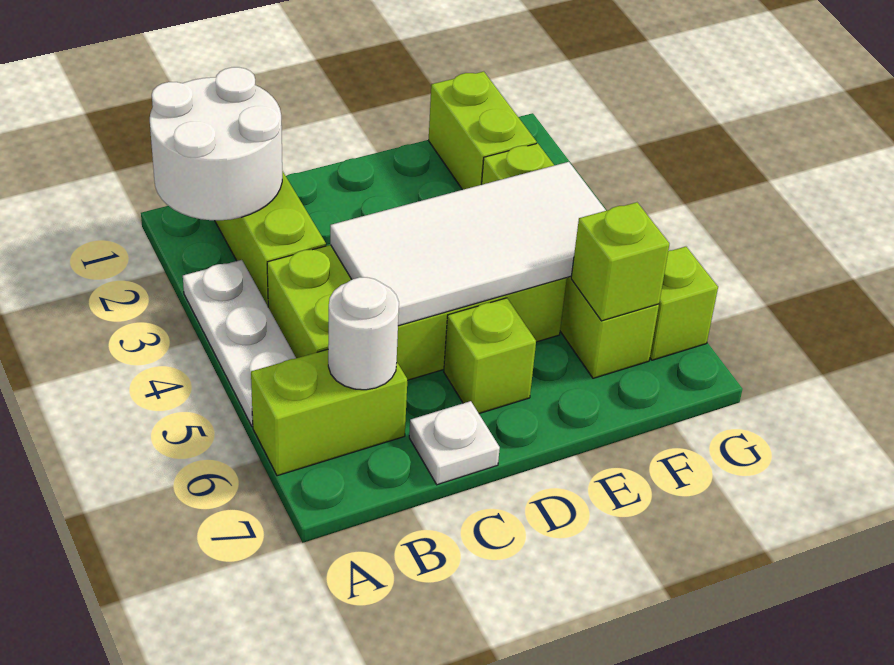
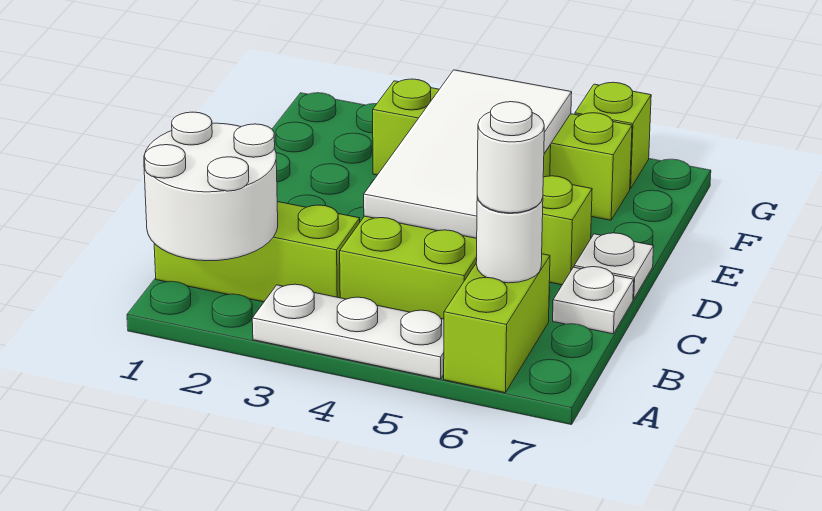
none -> white round brick B6 level 3
none -> white plate D7 level 1
lime brick F1:F2 level 1 -> none
lime brick F6 level 2 -> none

